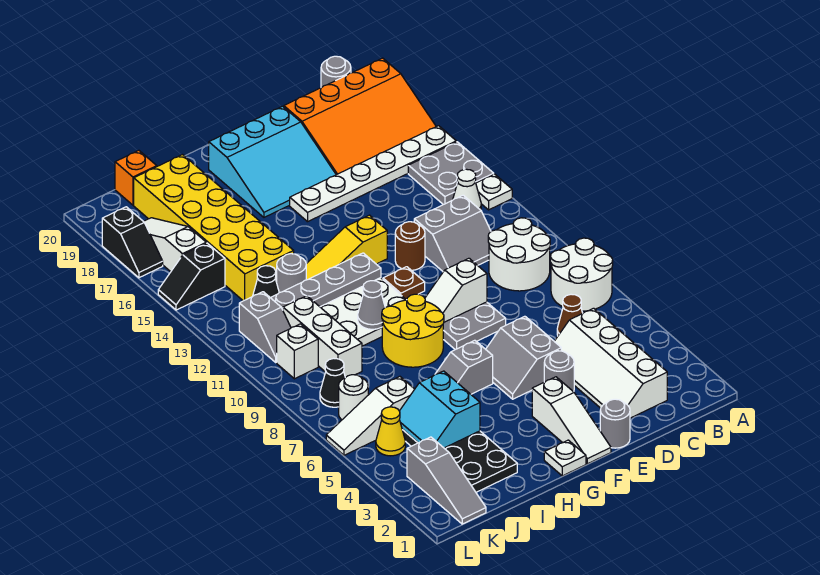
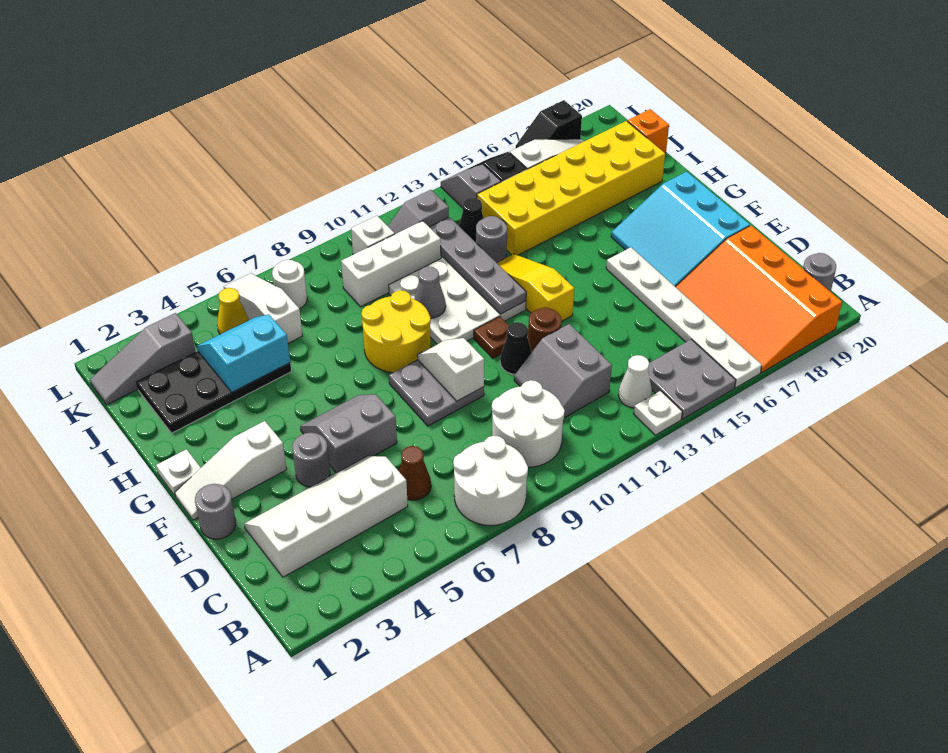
grey slope G6:H6 level 1 top G -> grey slope K14:L14 level 1 top K
black cone K8 level 1 -> black cone E11 level 1

